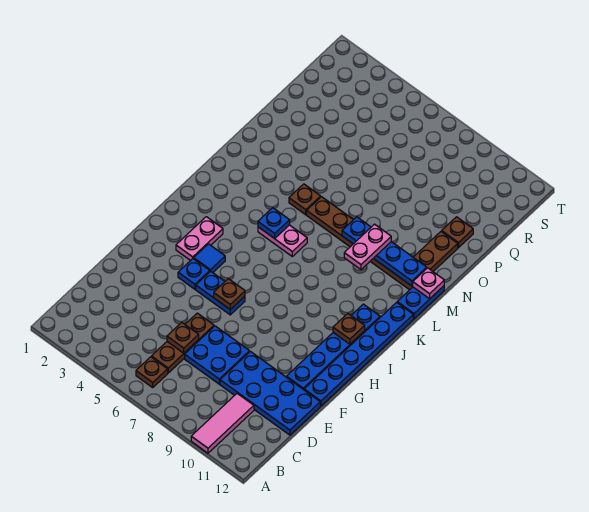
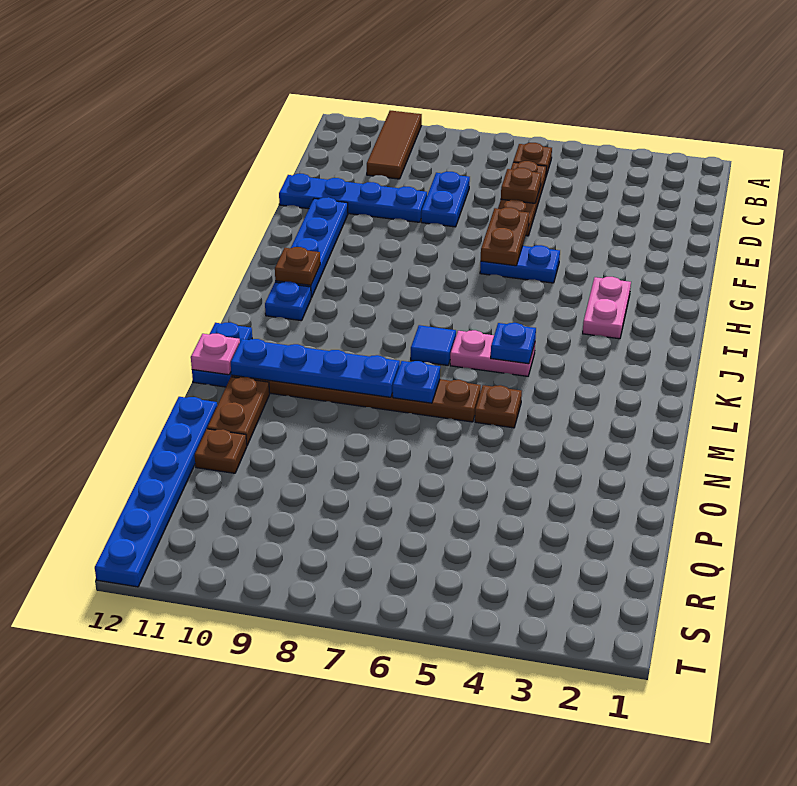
pink tile A10:C10 level 1 -> brown tile A10:C10 level 1
blue plate D7:E8 level 1 -> blue plate D8:E8 level 1
blue plate D9:E12 level 1 -> blue plate E9:E12 level 1
blue plate F12:K12 level 1 -> blue plate O12:T12 level 1
blue plate G4 level 1 -> blue plate M7 level 2
brown plate G6 level 2 -> brown plate F6:G6 level 2
blue tile H4 level 1 -> blue tile K7 level 1
pink plate L9:M9 level 3 -> none

